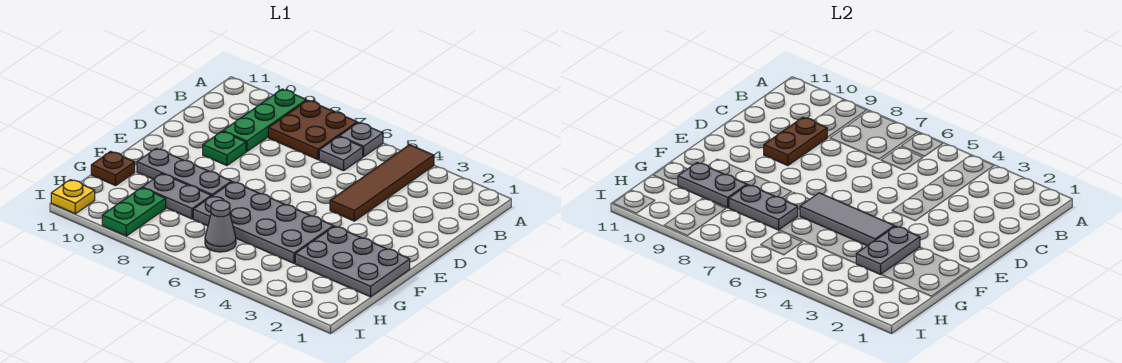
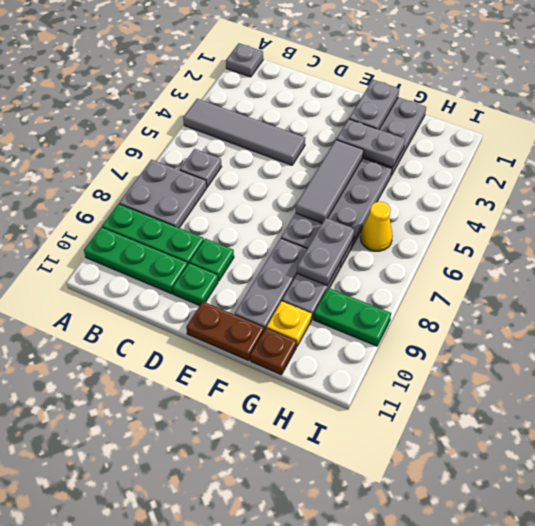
brown tile A4:D4 level 1 -> grey tile A4:D4 level 1
grey plate A6 level 1 -> grey plate A1 level 1
brown plate A7:B8 level 1 -> grey plate A7:B8 level 1
none -> green plate A10:C10 level 1
brown plate C9:D9 level 2 -> brown plate E11:F11 level 1
none -> green plate D10 level 1
grey plate G9:G10 level 2 -> grey plate F1:F2 level 2
grey cone H6 level 1 -> yellow cone H6 level 1
yellow plate I11 level 1 -> yellow plate G10 level 1

